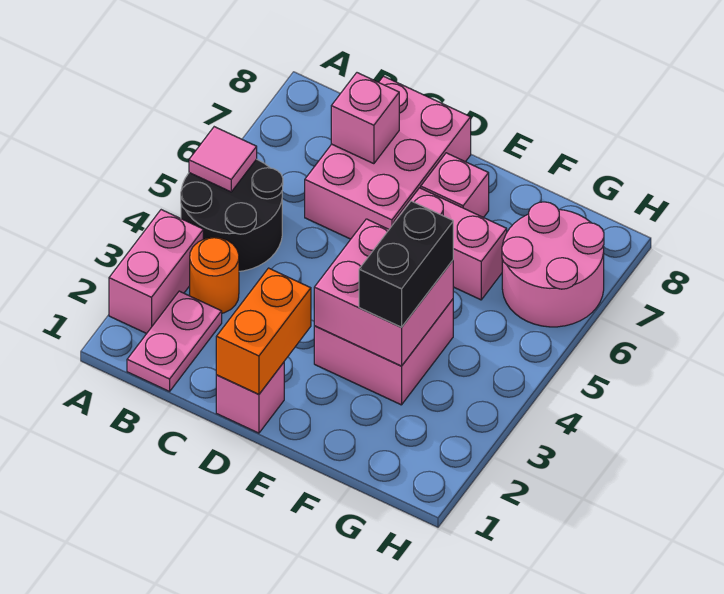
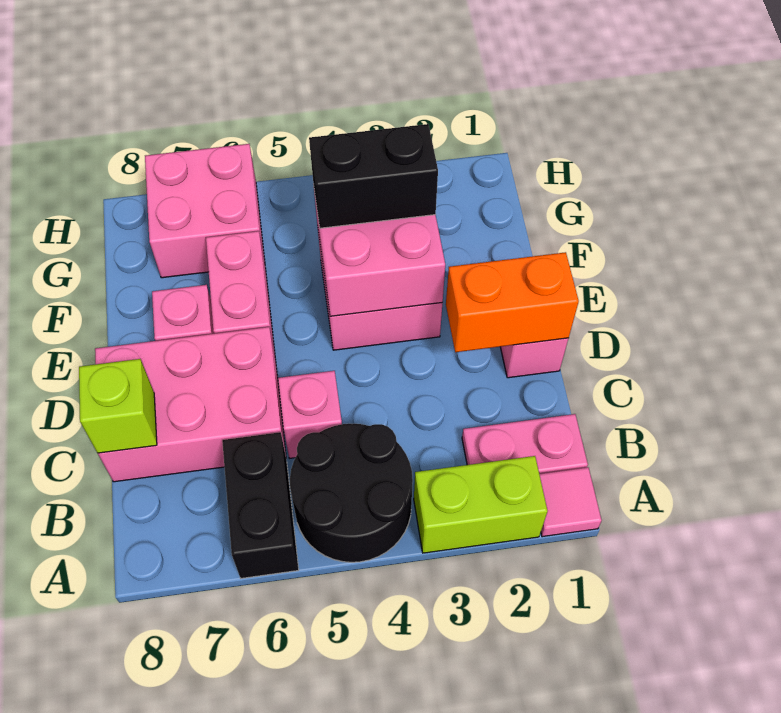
pink brick A2:A3 level 1 -> lime brick A2:A3 level 1
pink tile A5 level 2 -> pink tile A1 level 1
none -> black brick A6:B6 level 1
orange round brick B3 level 1 -> none
pink brick C7 level 2 -> pink brick C5 level 1
none -> lime brick C8 level 2
pink round brick G6:H7 level 1 -> pink brick G6:H7 level 1

